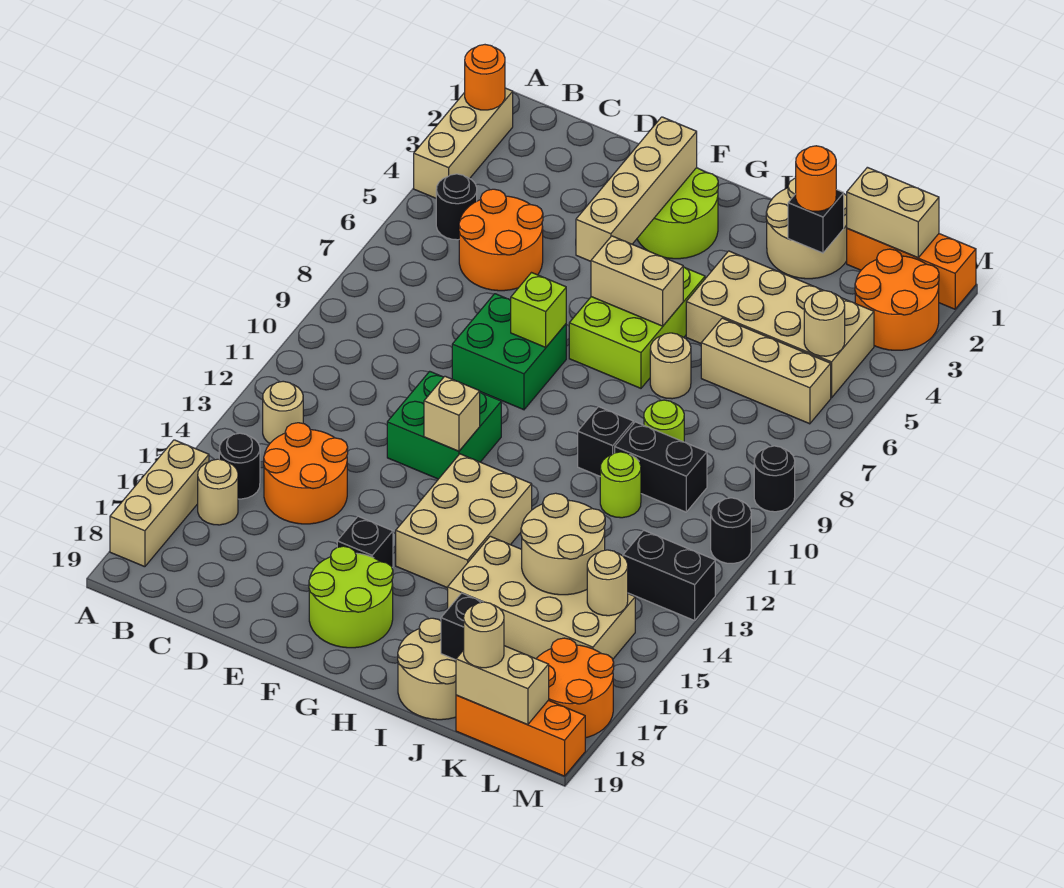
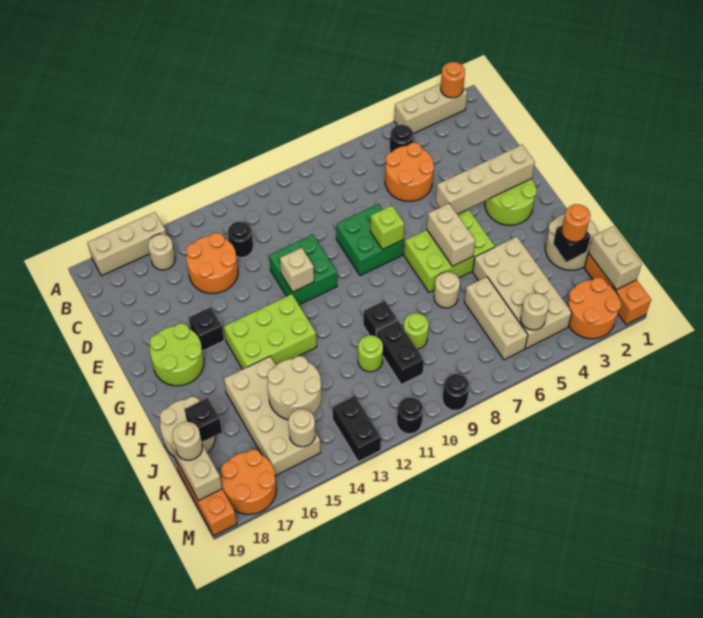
tan round brick B13 level 1 -> none
black round brick B15 level 1 -> black round brick C13 level 1
tan brick G13:H15 level 1 -> lime brick G13:H15 level 1

